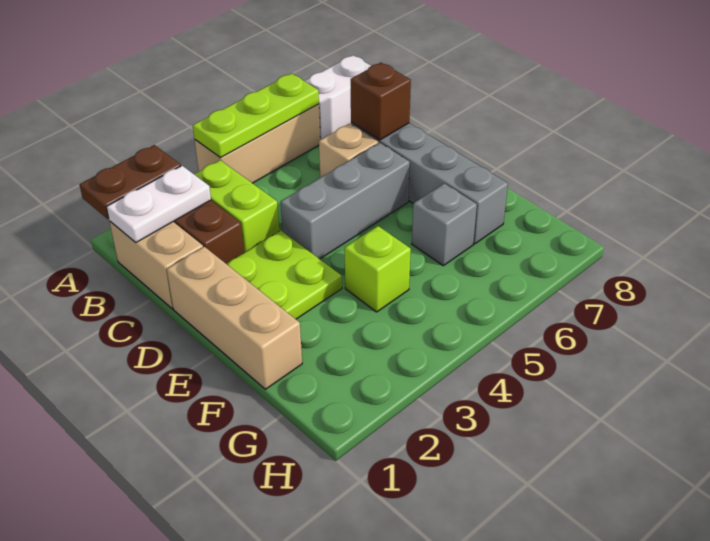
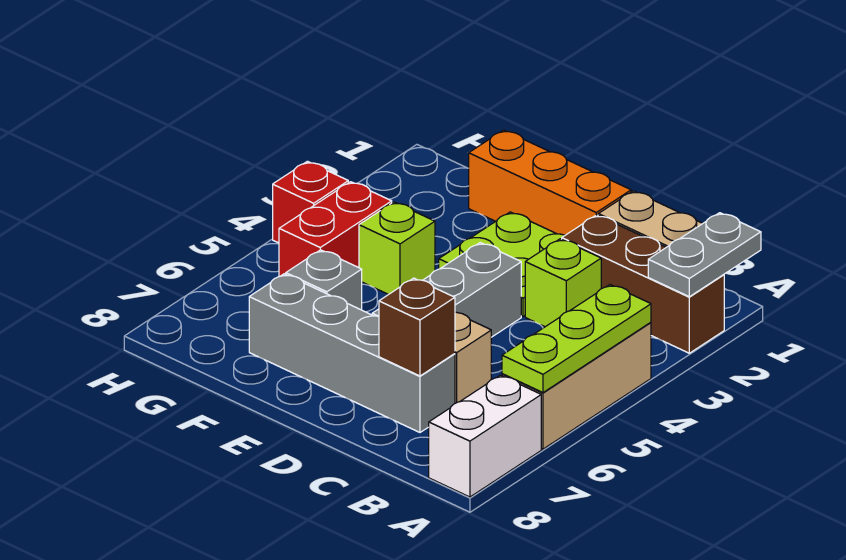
brown plate A1:A2 level 2 -> grey plate A1:A2 level 2
white plate B1:B2 level 2 -> none
lime brick B3:C3 level 1 -> lime brick C3 level 1
tan brick D1:F1 level 1 -> orange brick D1:F1 level 1
none -> red brick G4:G5 level 1
none -> red brick H4 level 1

